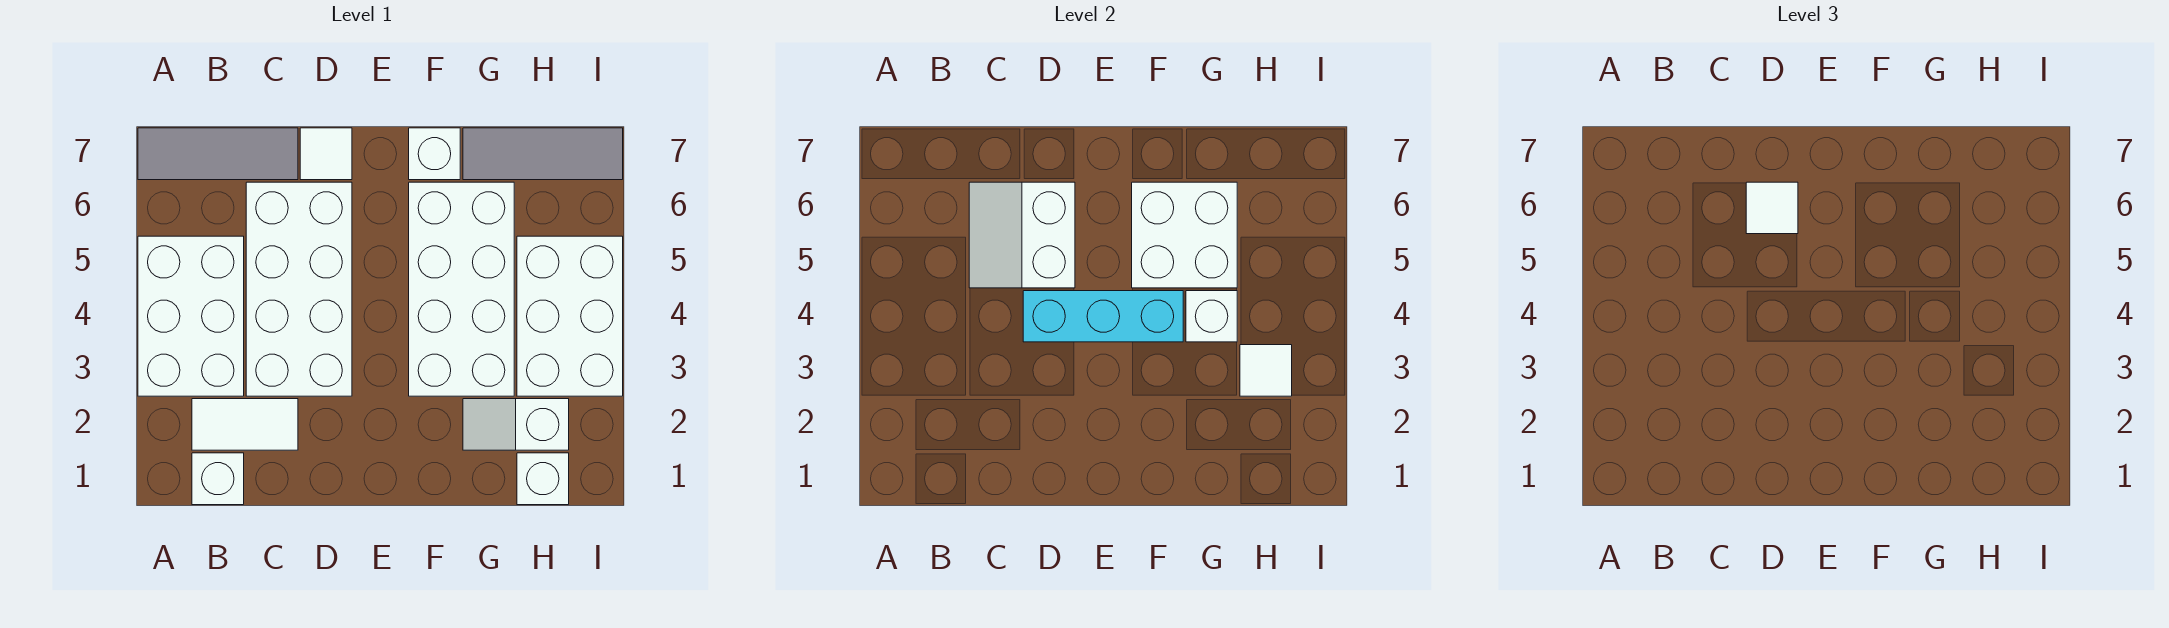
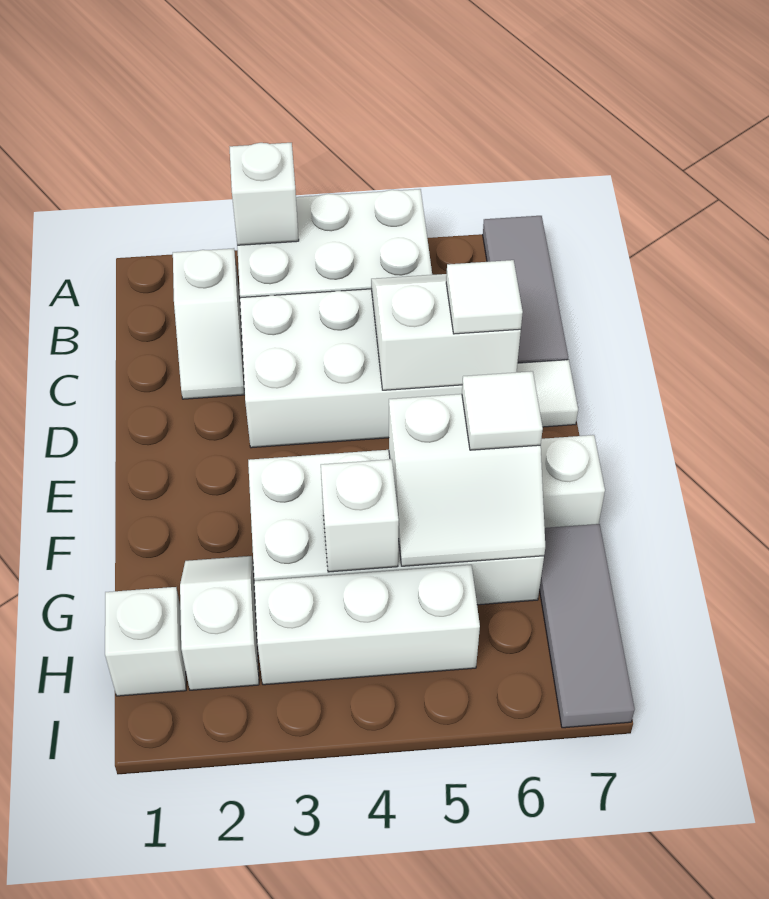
white brick B1 level 1 -> white brick A3 level 2
white tile B2:C2 level 1 -> white slope B2:C2 level 1 top B
cyan brick D4:F4 level 2 -> none
white brick F5:G6 level 2 -> white slope F5:G6 level 2 top F
white brick H3:I5 level 1 -> white brick H3:H5 level 1
white tile H3 level 2 -> white tile F6 level 3

